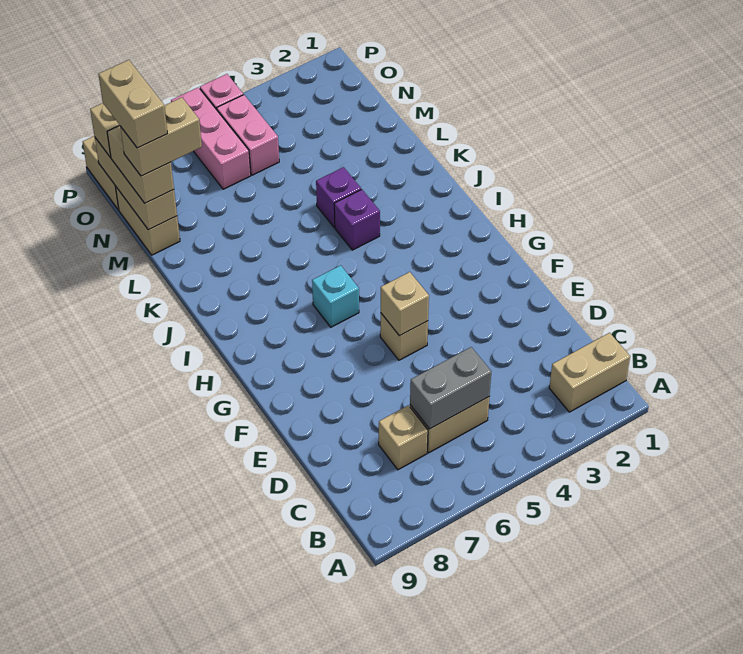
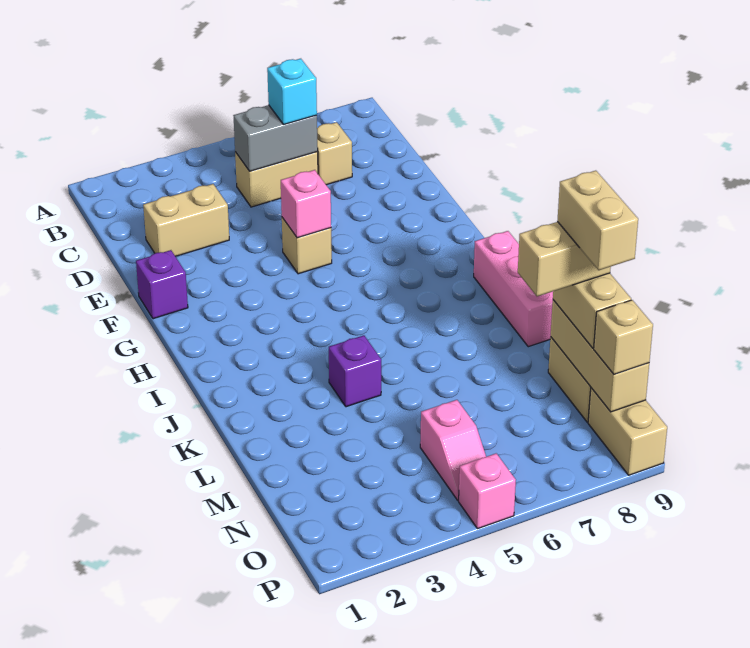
tan brick B1:B2 level 1 -> tan brick D2:D3 level 1
tan brick F5 level 2 -> pink brick F5 level 2
cyan brick H6 level 1 -> cyan brick C6 level 3
purple brick J4 level 1 -> purple brick F1 level 1
pink brick N5:O5 level 1 -> pink slope N5:O5 level 1 top N
pink brick N6:P6 level 1 -> pink brick I9:K9 level 1

